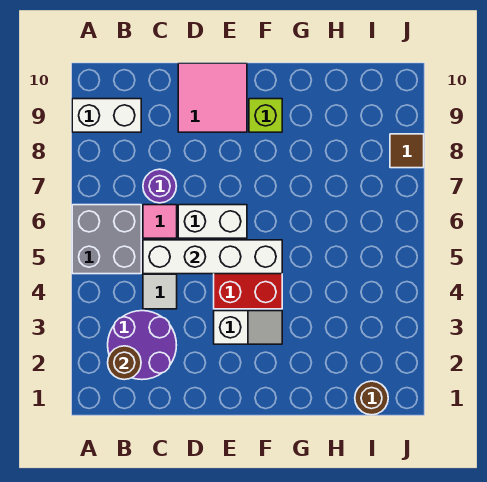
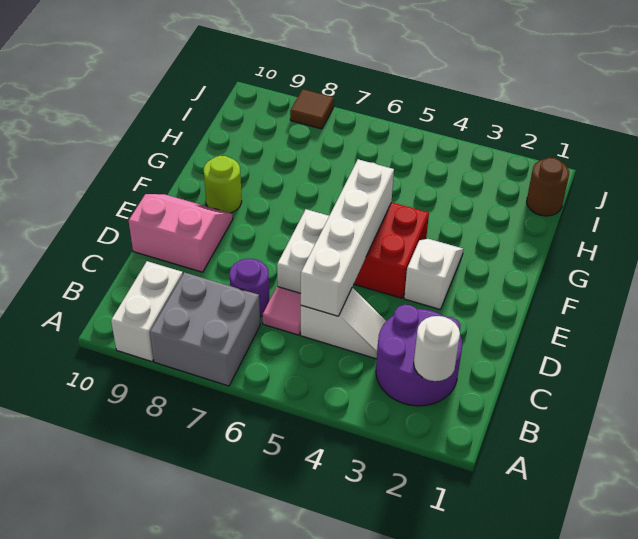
grey brick A5:B6 level 1 -> grey brick A7:B8 level 1
brown round brick B2 level 2 -> white round brick B2 level 2
pink tile D9:E10 level 1 -> pink slope D9:E10 level 1 top D
lime brick F9 level 1 -> lime round brick F9 level 1

